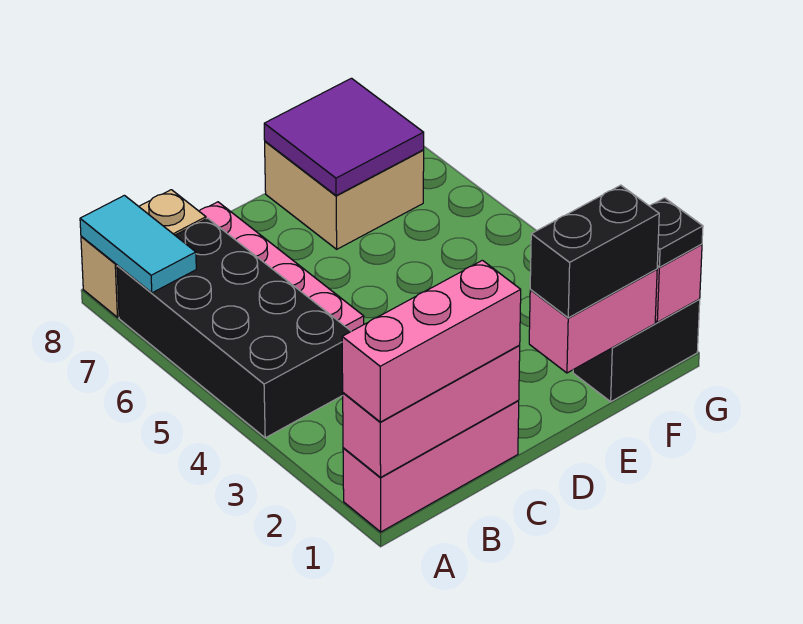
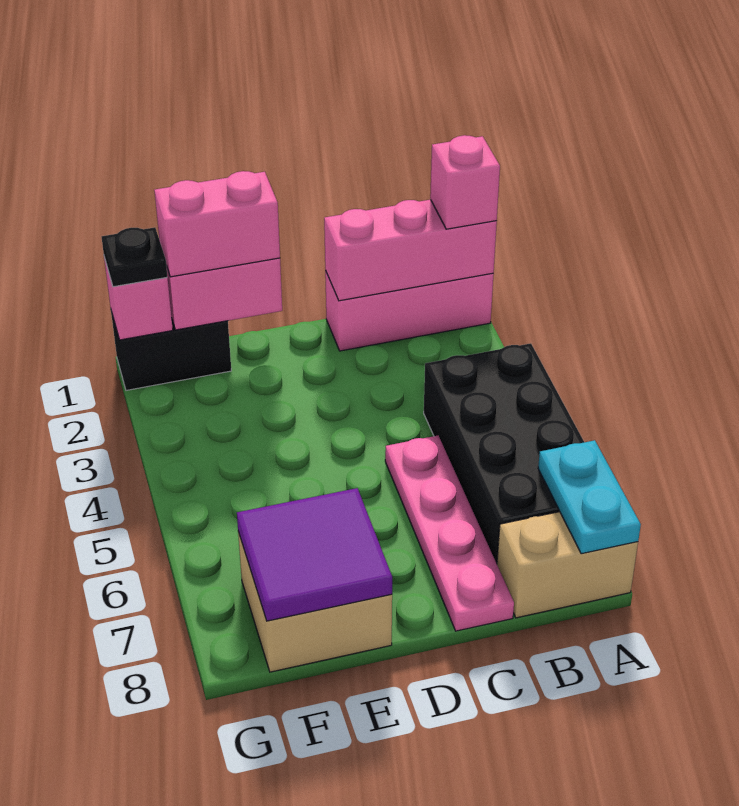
pink brick A1:C1 level 3 -> pink brick A1 level 3
cyan tile A7:A8 level 2 -> cyan plate A7:A8 level 2
black brick E1:F1 level 3 -> pink brick E1:F1 level 3

